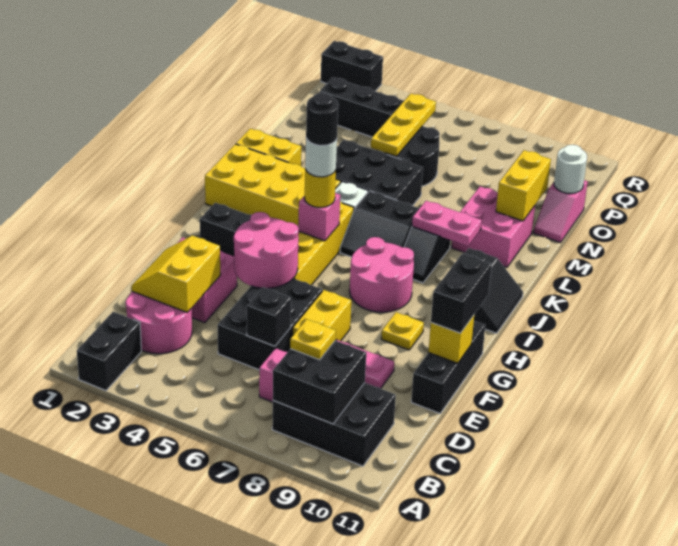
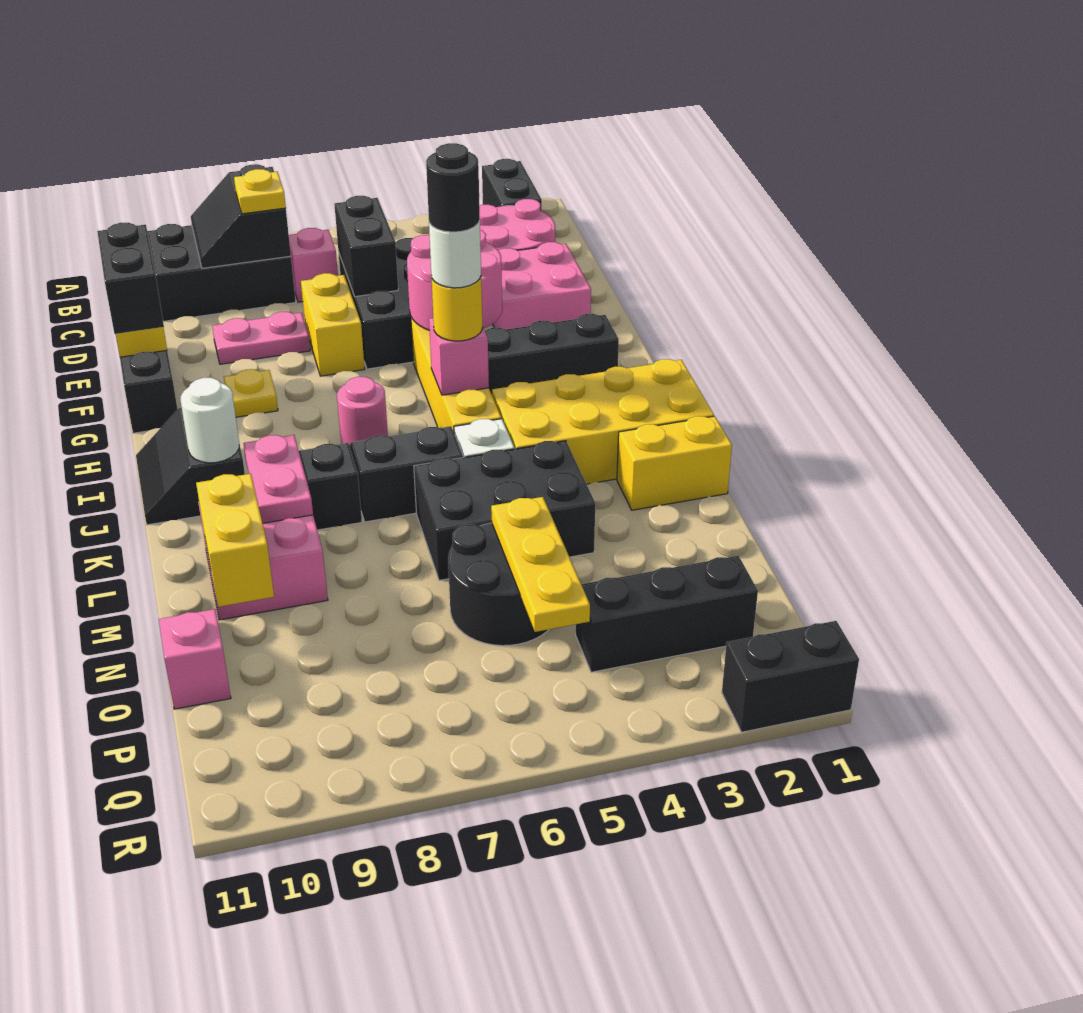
black brick B8:C9 level 2 -> black slope B8:C9 level 2 top 8
yellow slope D2:E3 level 2 top 3 -> none
black brick D6 level 2 -> black brick D6:E6 level 2
pink round brick H7:I8 level 1 -> pink round brick I7 level 1
pink plate K8:K9 level 2 -> pink plate K9:L9 level 2
white round brick O11 level 2 -> white round brick J10 level 2

